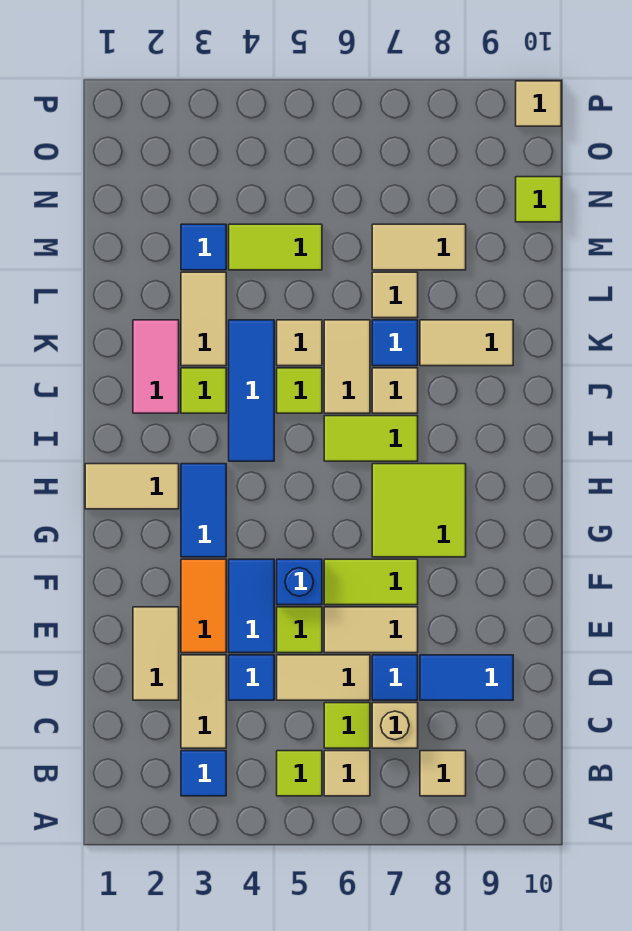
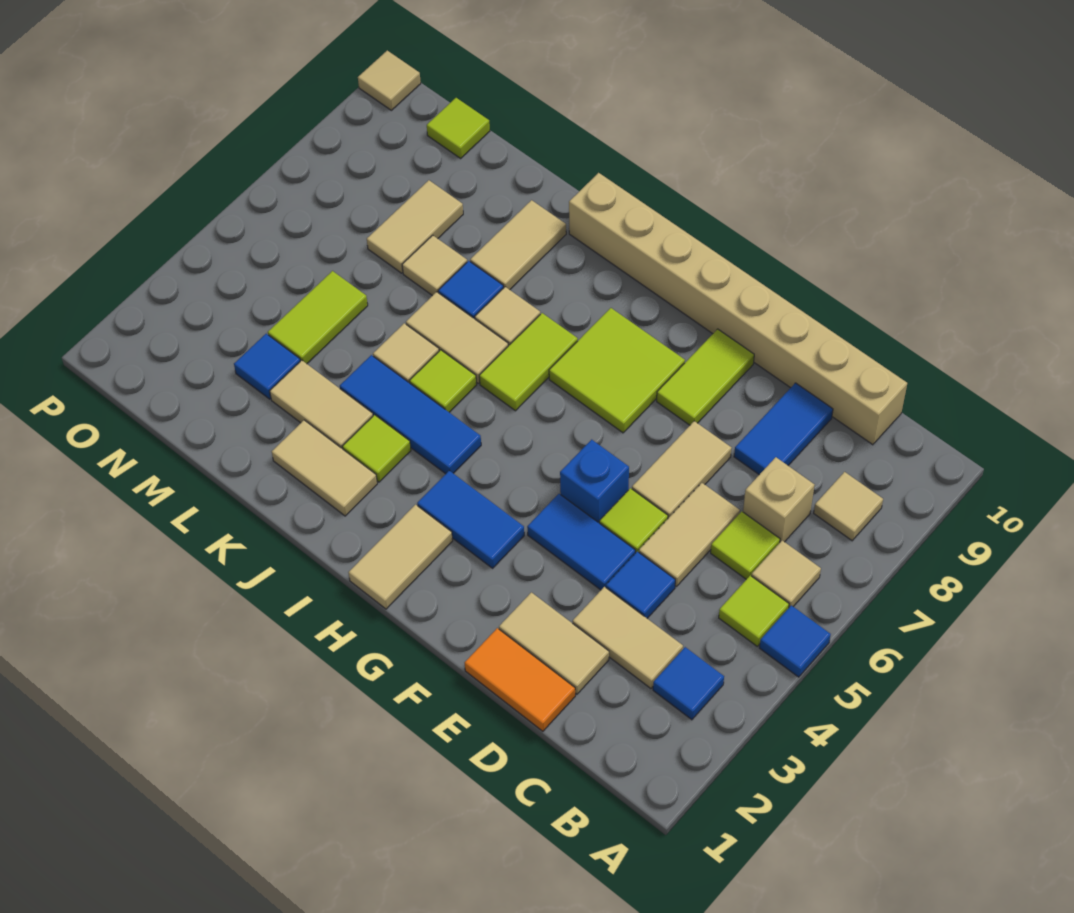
none -> tan brick C10:J10 level 1
blue tile D7 level 1 -> blue tile A5 level 1
orange tile E3:F3 level 1 -> orange tile D1:E1 level 1
lime tile F6:F7 level 1 -> lime tile F8:F9 level 1
pink tile J2:K2 level 1 -> tan tile J2:K2 level 1

